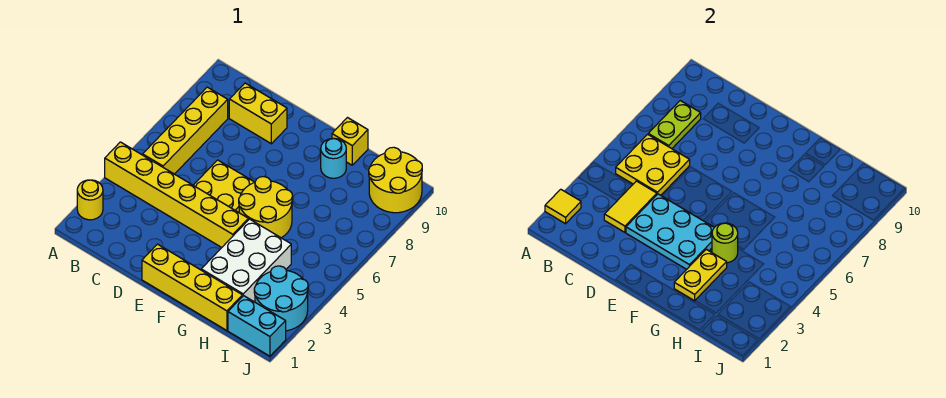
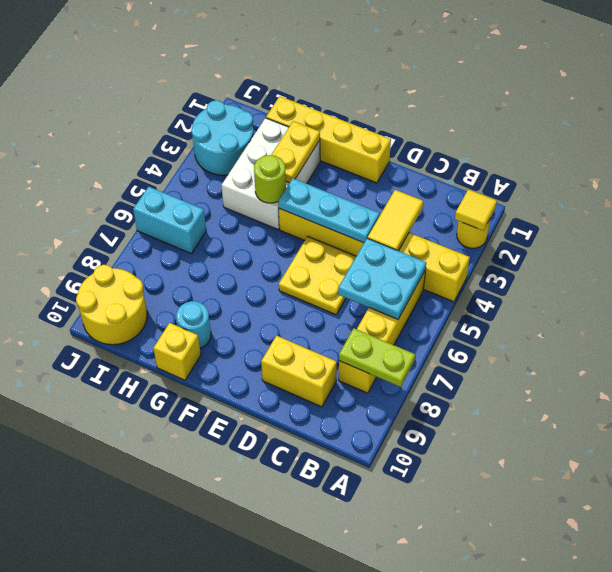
yellow plate B5:C6 level 2 -> cyan plate B5:C6 level 2
lime plate B7:B8 level 2 -> lime plate A8:B8 level 2
cyan plate D3:F4 level 2 -> cyan plate D4:F4 level 2
yellow round brick F5:G6 level 1 -> none
cyan brick I1:J1 level 1 -> cyan brick I6:J6 level 1

